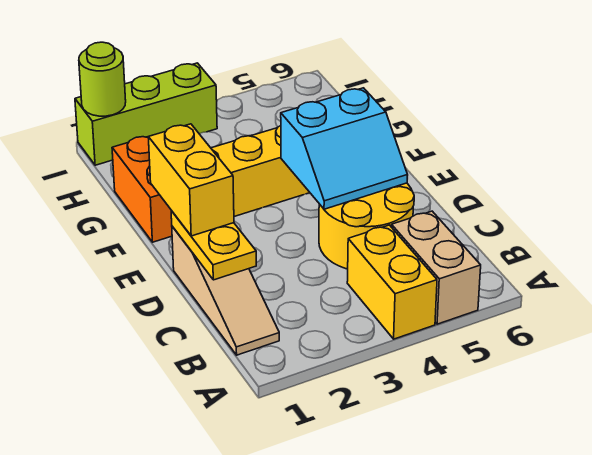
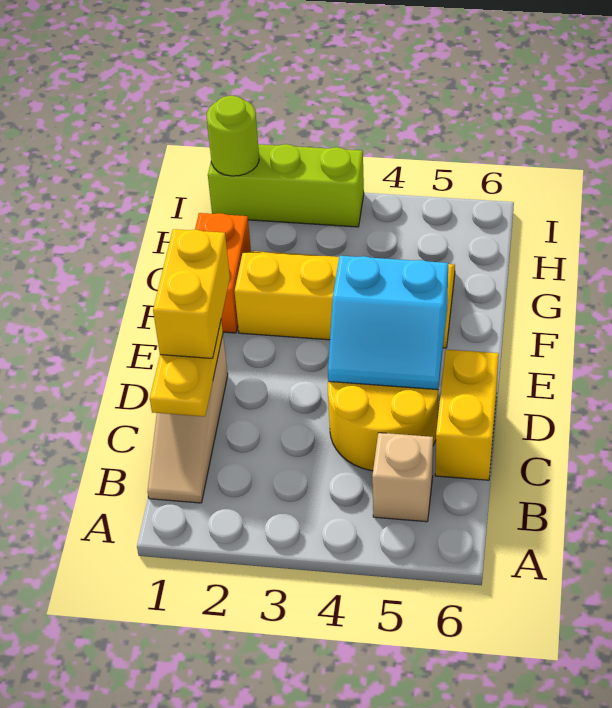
yellow brick A4:B4 level 1 -> yellow brick C6:D6 level 1
tan brick A5:B5 level 1 -> tan brick B5 level 1

